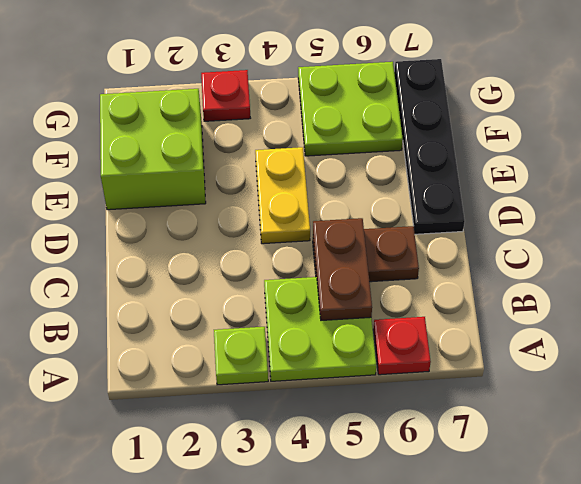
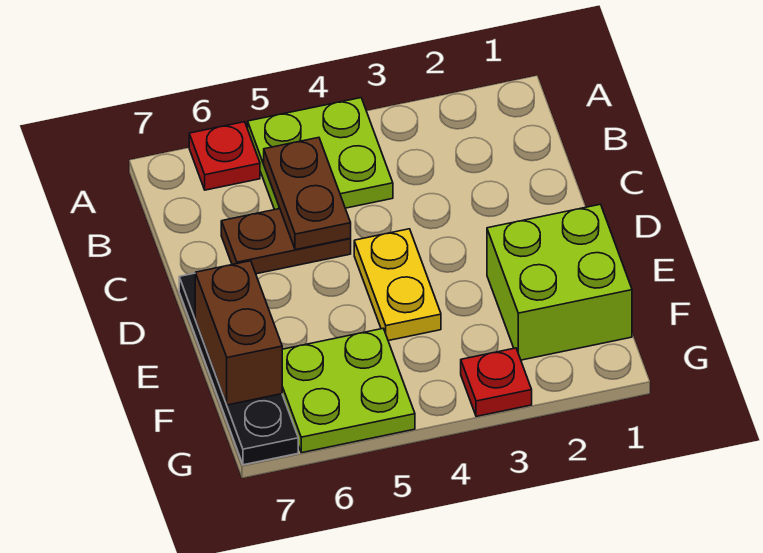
lime plate A3 level 1 -> none
none -> brown brick E7:F7 level 2

